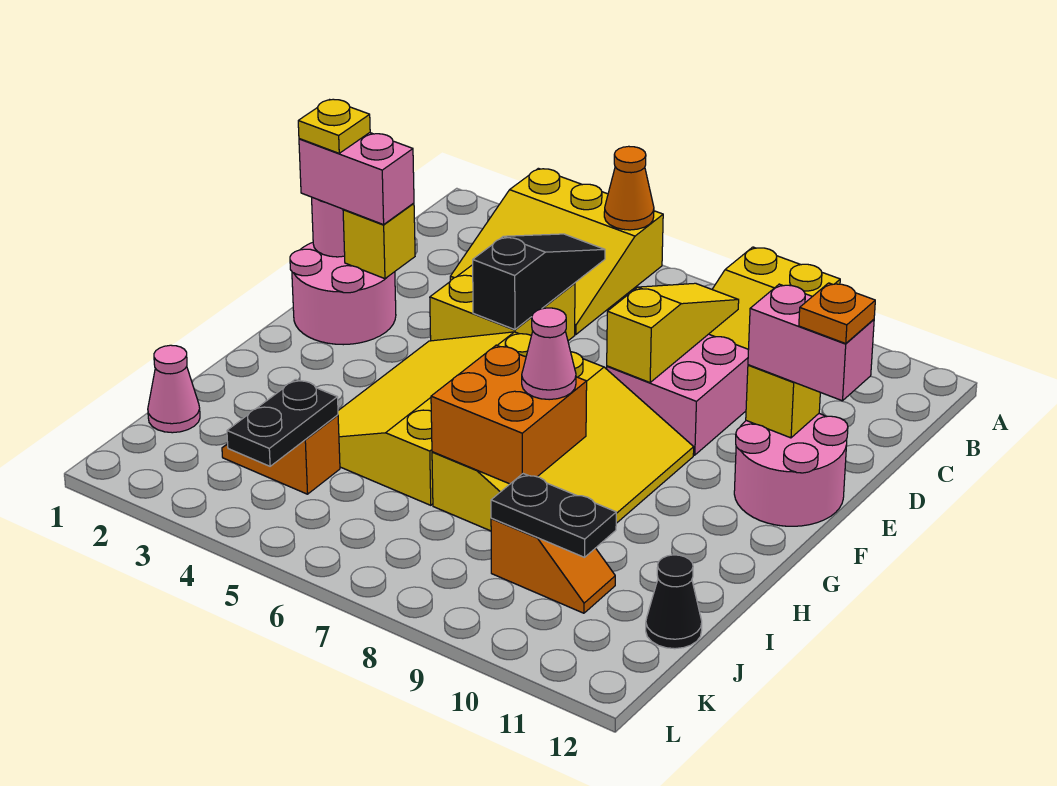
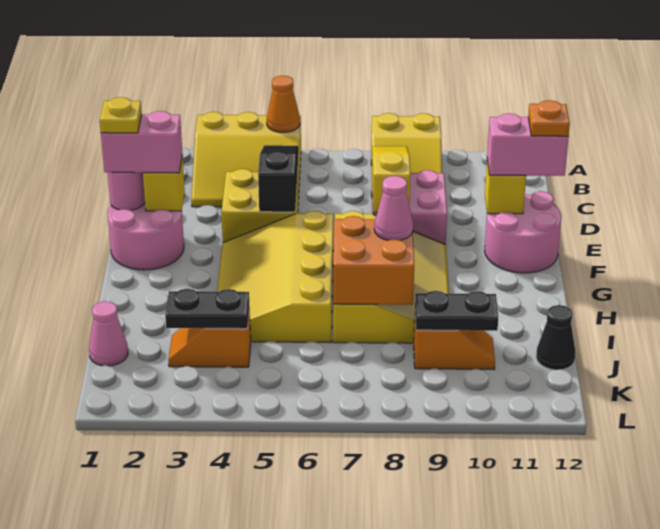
black plate J4:K4 level 2 -> black plate J3:J4 level 2

